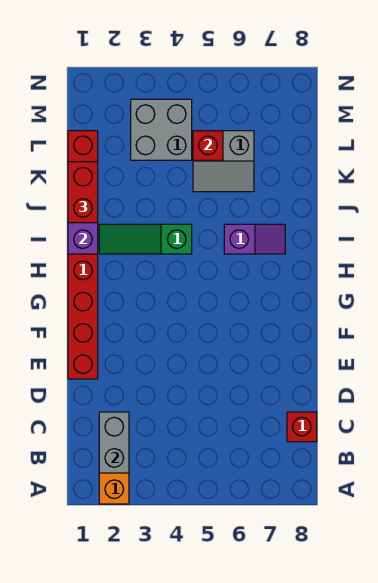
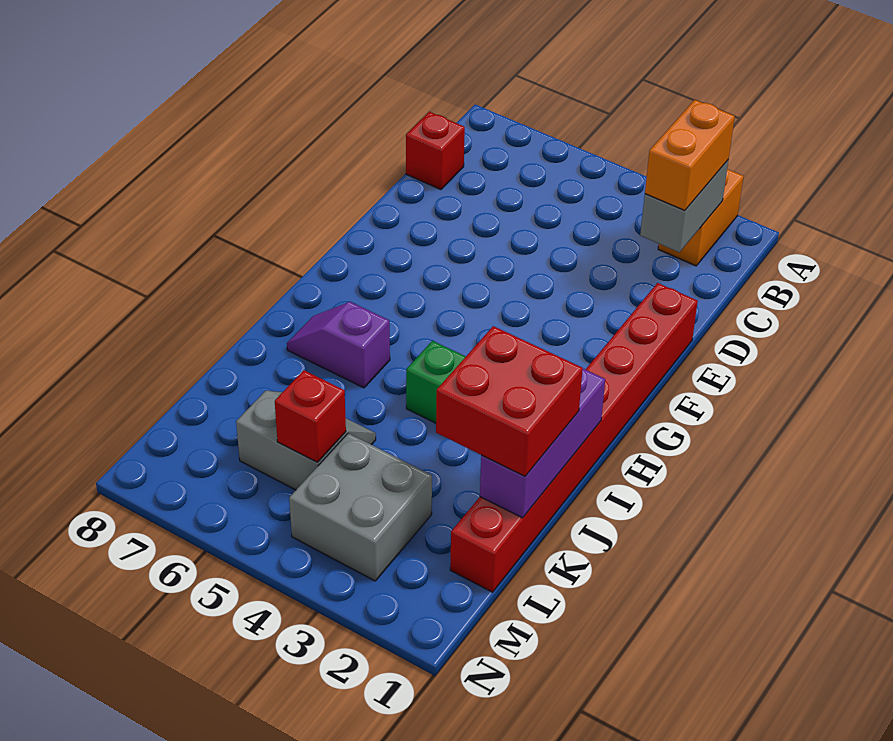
none -> orange brick B2:C2 level 3
red brick J1:K1 level 3 -> red brick J1:K2 level 3

